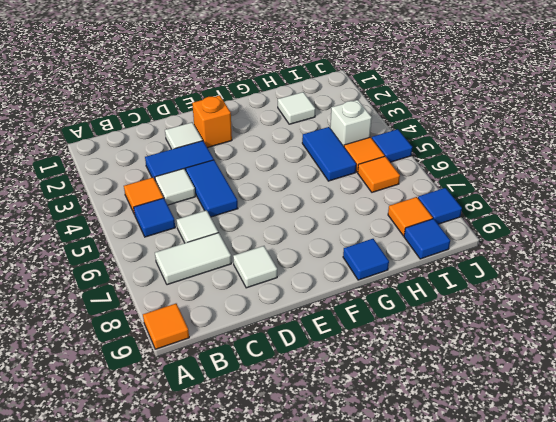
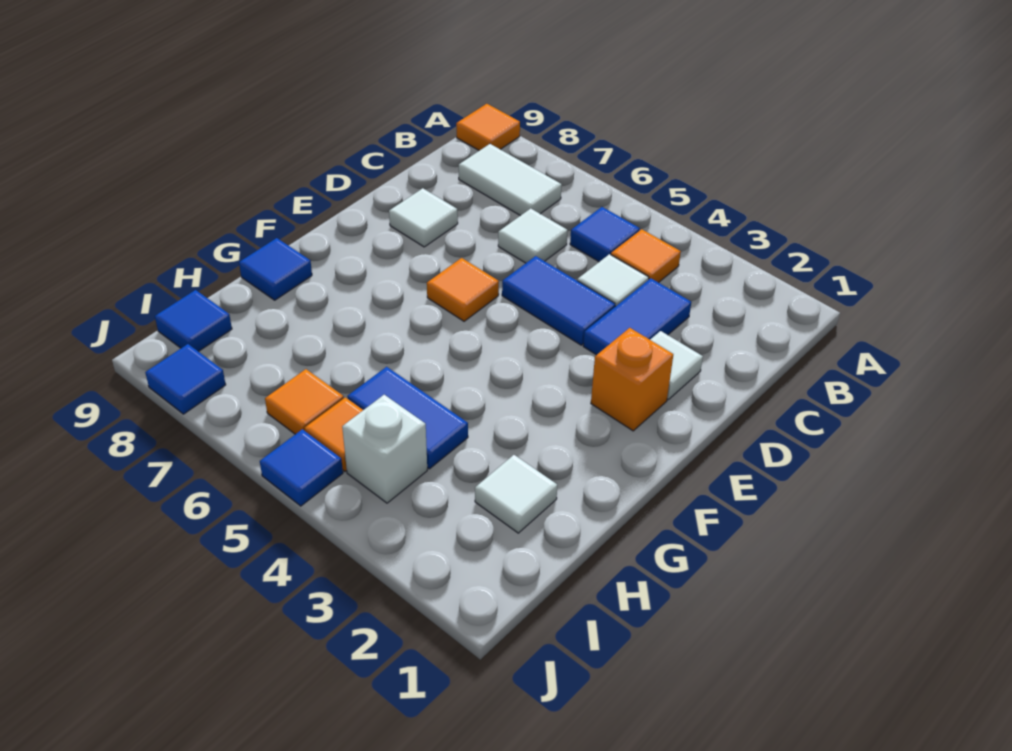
white tile B7:C7 level 1 -> white tile B7:B8 level 1
orange tile I8 level 1 -> orange tile E6 level 1

